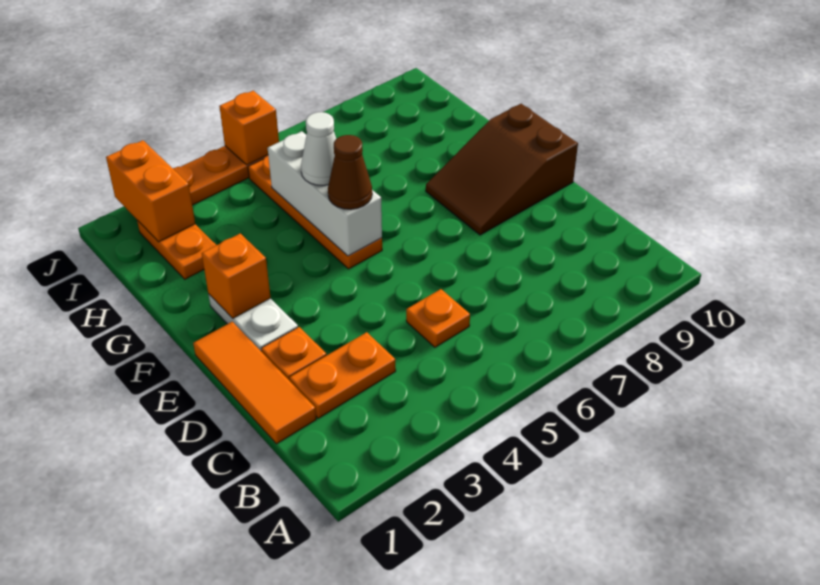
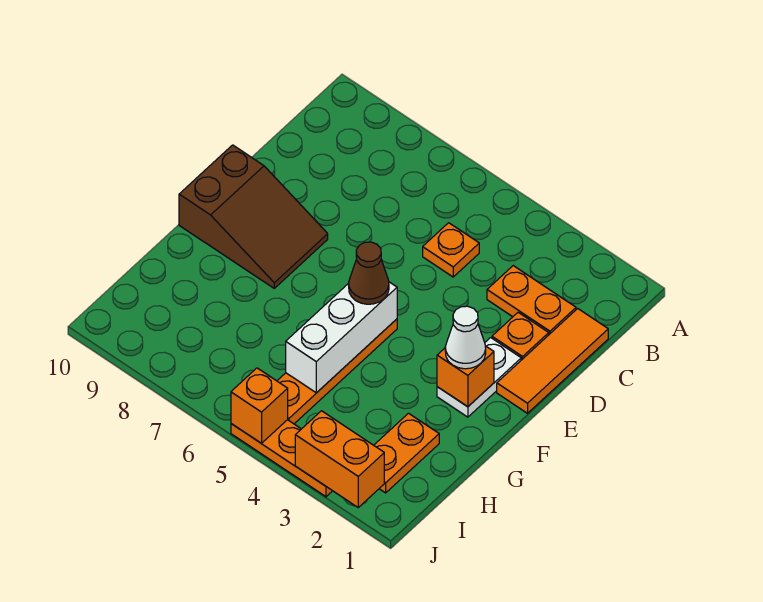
white cone G5 level 3 -> white cone F2 level 3
orange brick I2:J2 level 2 -> orange brick J2:J3 level 2

